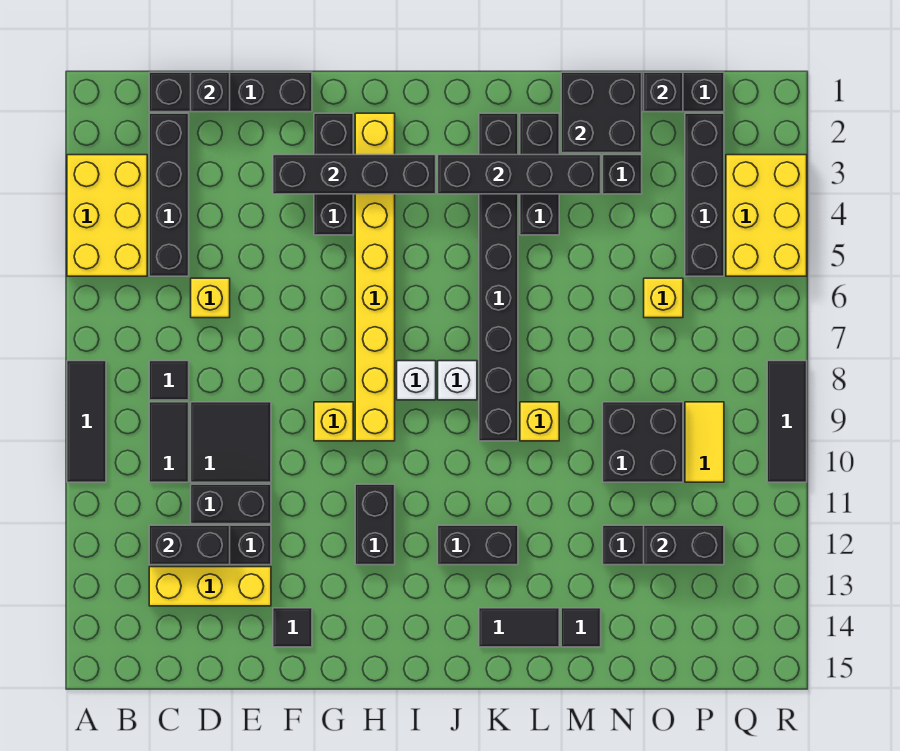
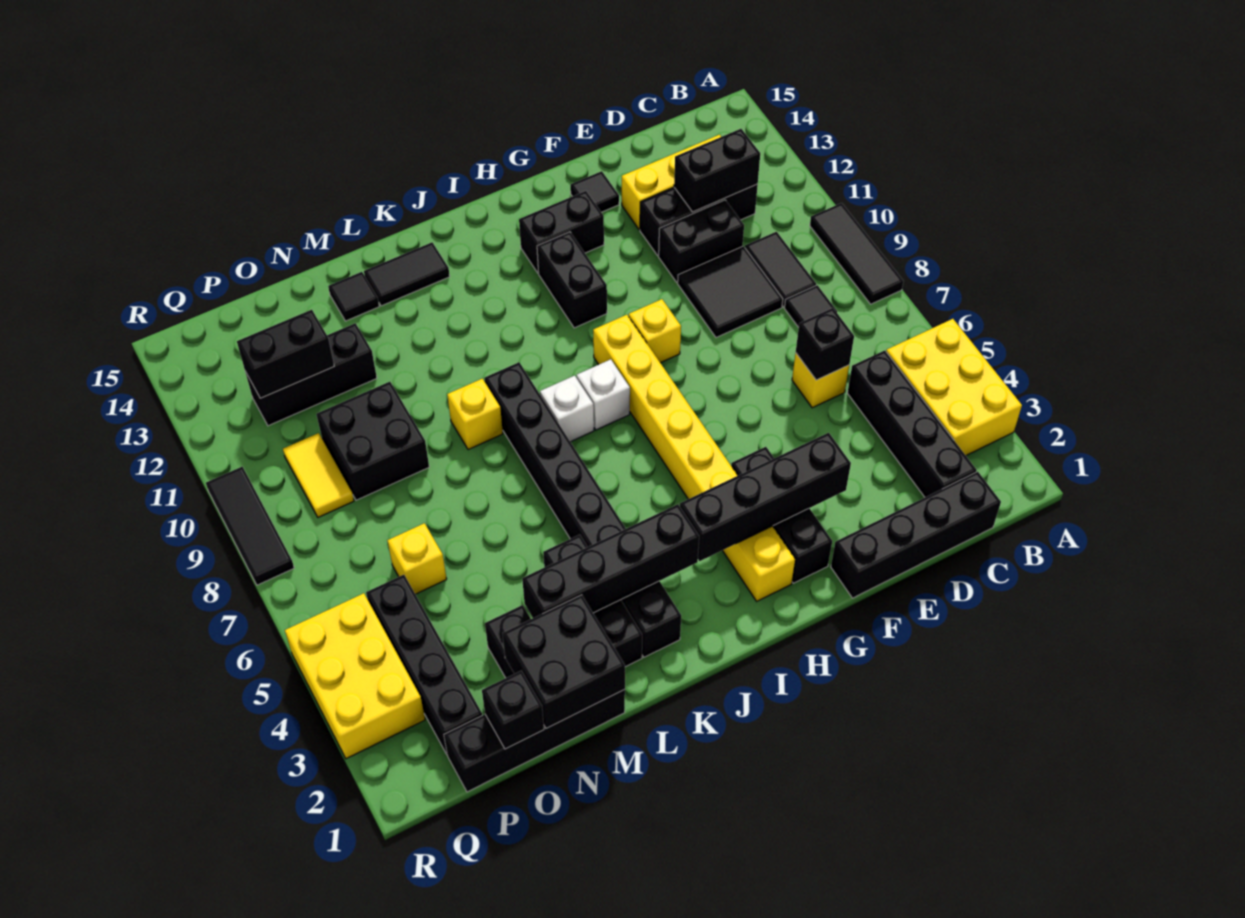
black brick D1 level 2 -> black brick D6 level 2
black brick J12:K12 level 1 -> black brick G13:H13 level 1

